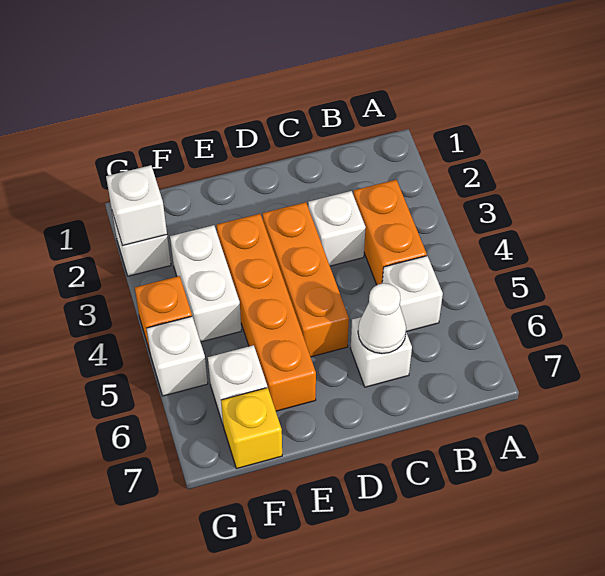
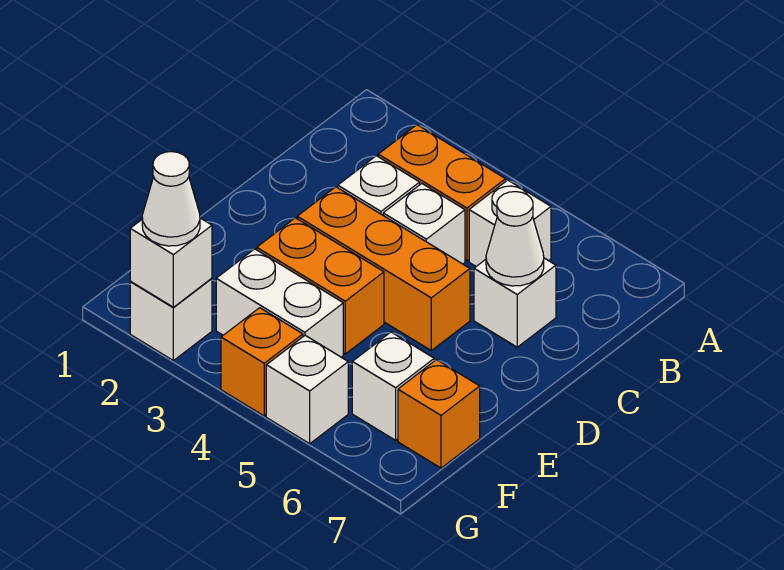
none -> white brick C4 level 1
orange brick E3:E6 level 1 -> orange brick E3:E4 level 1
yellow brick F7 level 1 -> orange brick F7 level 1
none -> white cone G2 level 3

